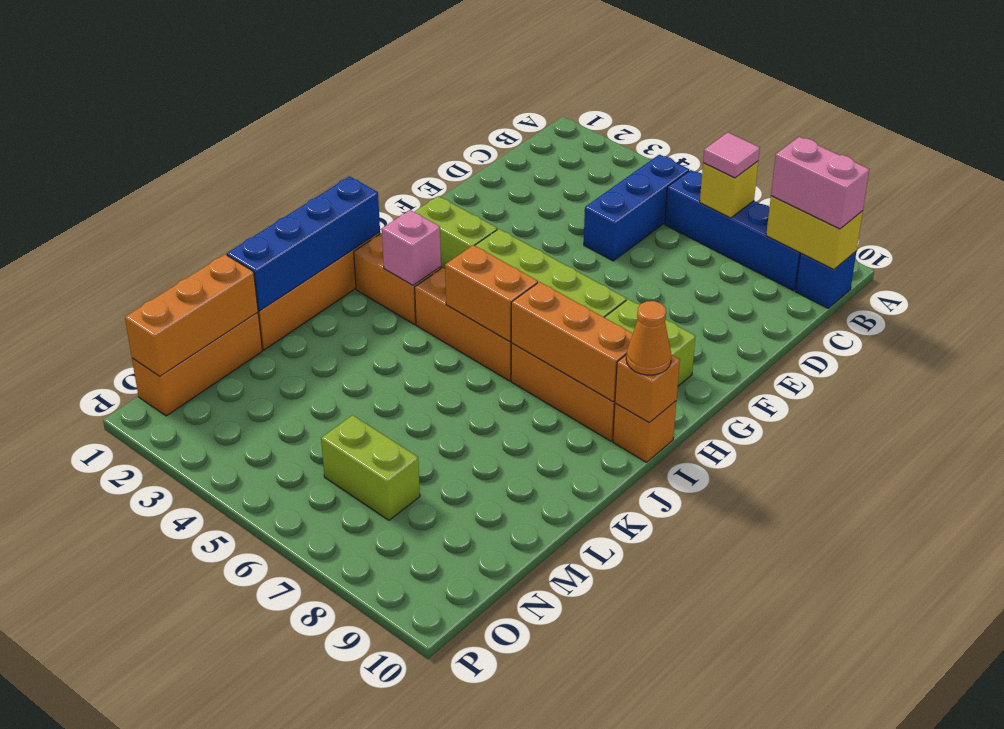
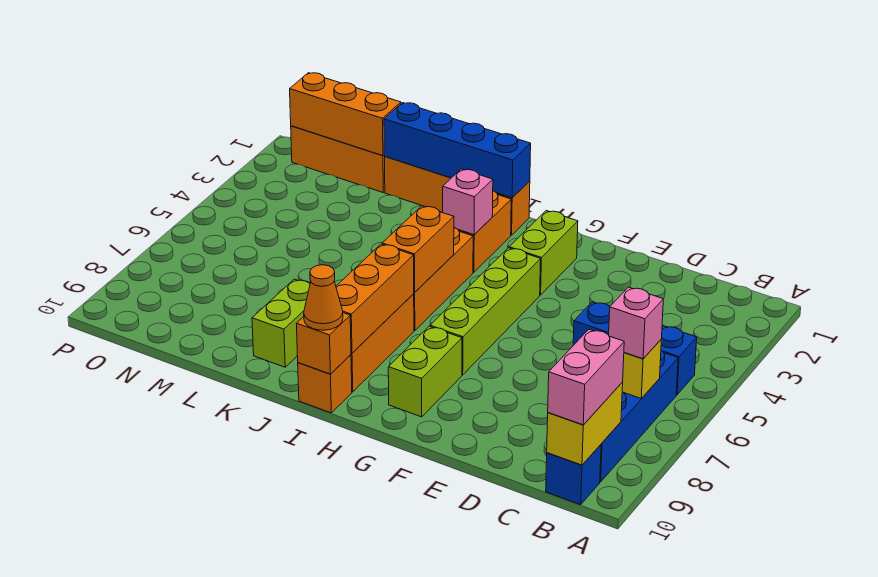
pink tile B7 level 3 -> pink brick B7 level 3
lime brick N6:N7 level 1 -> lime brick K8:K9 level 1

